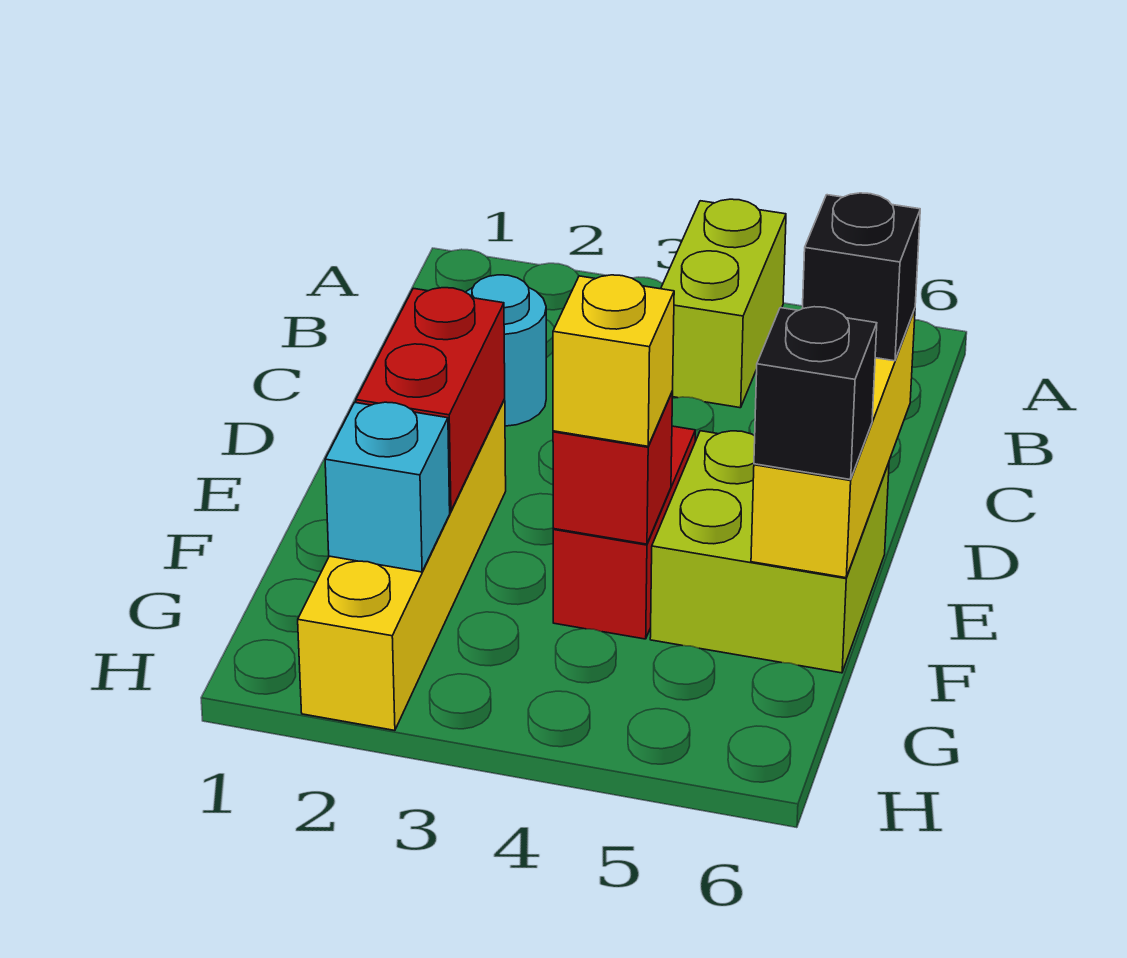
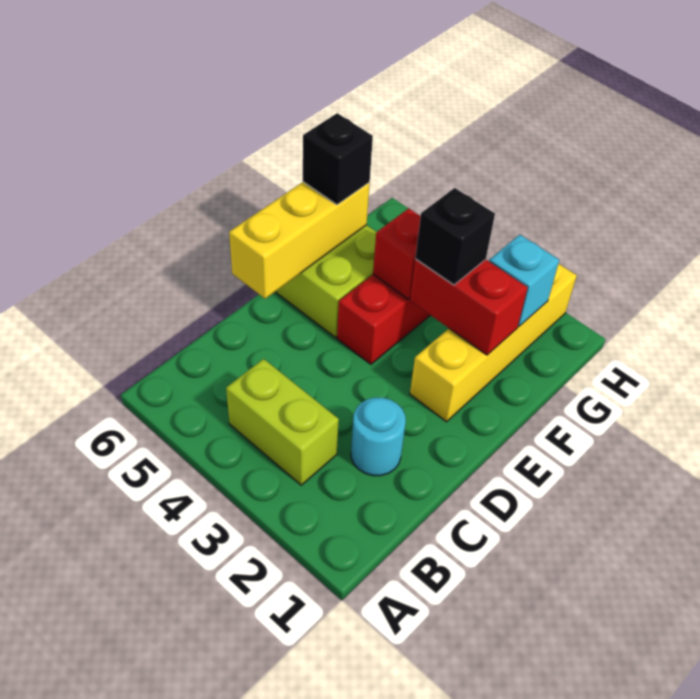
lime brick A4:B4 level 1 -> lime brick B3:B4 level 1
black brick D6 level 3 -> black brick F3 level 3
red brick E2:F2 level 2 -> red brick F2:F3 level 2
yellow brick F4 level 3 -> none

